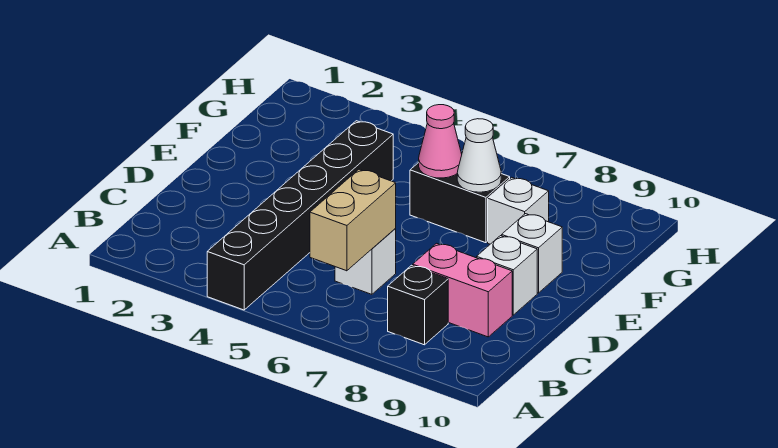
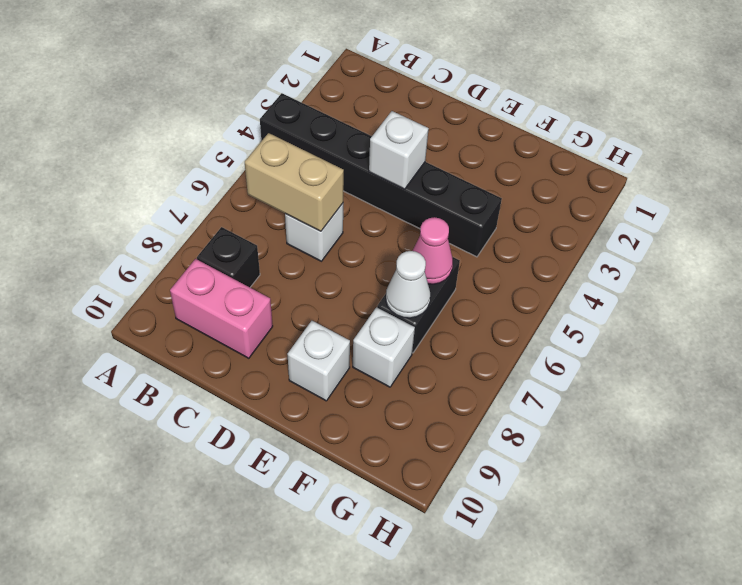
pink brick C8:C9 level 1 -> pink brick B9:C9 level 1
white brick D9 level 1 -> white brick D4 level 2

